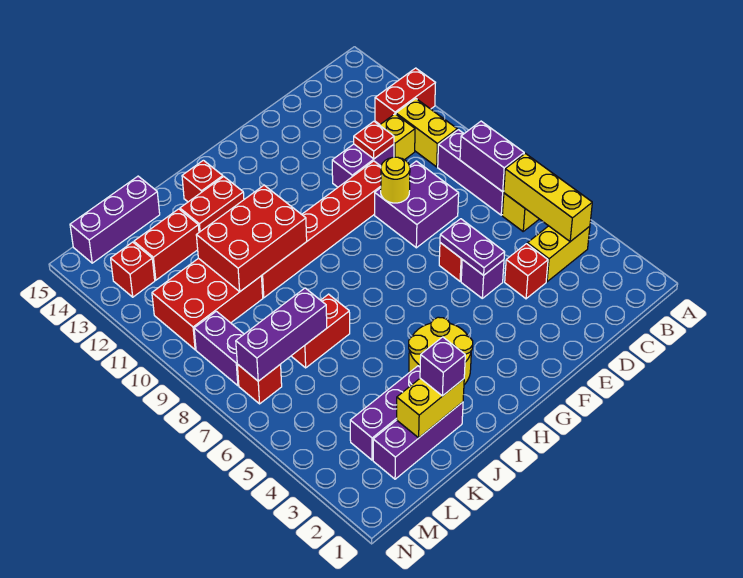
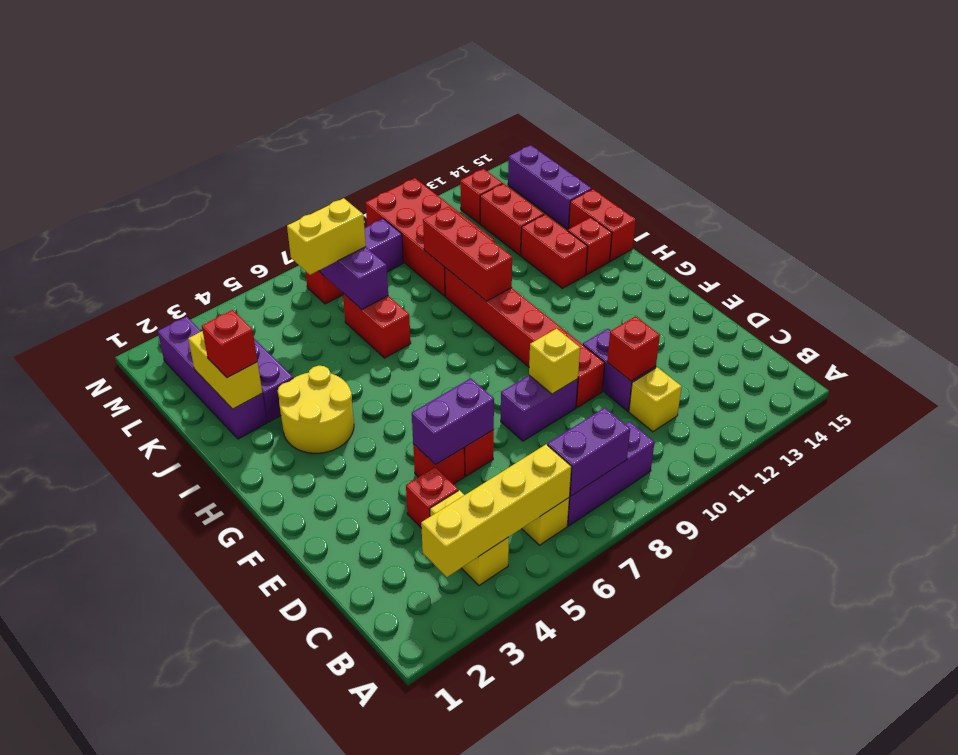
red brick A12:B12 level 1 -> red brick I15:J15 level 1
yellow brick B4:B6 level 2 -> yellow brick B3:B6 level 2
yellow brick B10:B11 level 1 -> yellow brick L6:L7 level 3
purple brick D8:E9 level 1 -> purple brick E8:E9 level 1
red plate D11 level 2 -> red brick D11 level 2
purple brick E5 level 1 -> red brick E5 level 1
purple plate E5:E6 level 2 -> purple brick E5:E6 level 2
yellow round brick E9 level 2 -> yellow brick E9 level 2
red brick I10:K11 level 2 -> red brick I10:K10 level 2
purple brick J2:L2 level 1 -> purple brick J2:M2 level 1
purple brick J2 level 3 -> red brick J2 level 3
red brick K10:M11 level 1 -> red brick K10:N11 level 1

